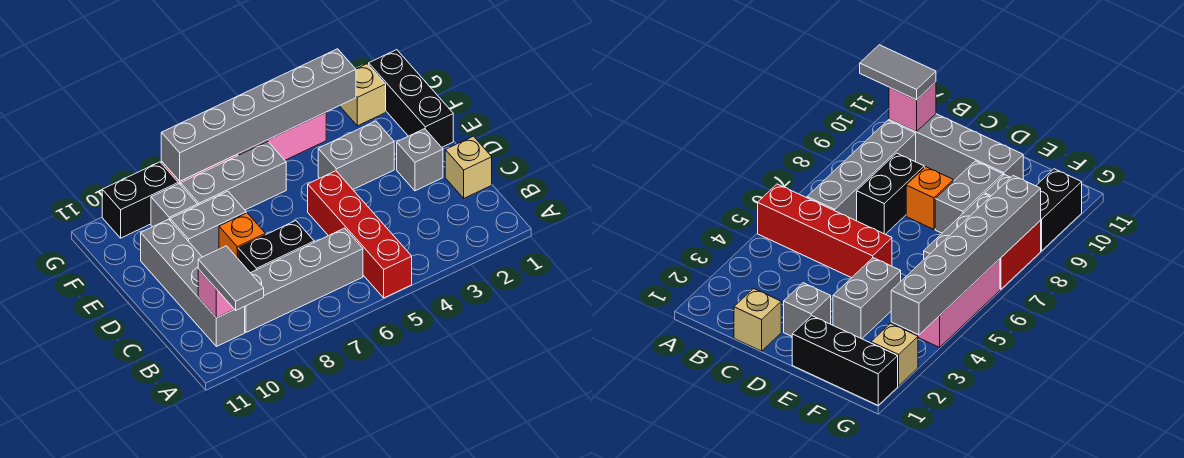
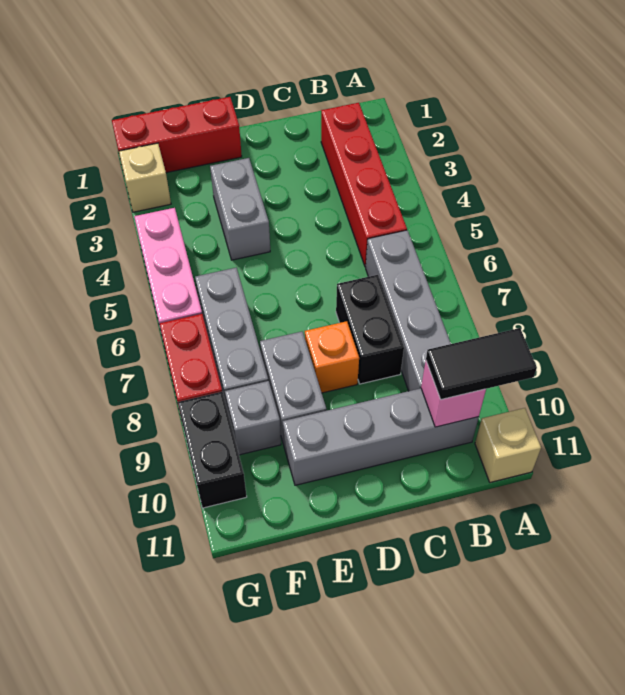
red brick A5:D5 level 1 -> red brick B2:B5 level 1
grey tile A10:B10 level 3 -> black tile A10:B10 level 3
tan brick C1 level 1 -> tan brick A11 level 1
grey brick D2 level 1 -> none
black brick E1:G1 level 1 -> red brick E1:G1 level 1
grey brick G3:G8 level 2 -> none

